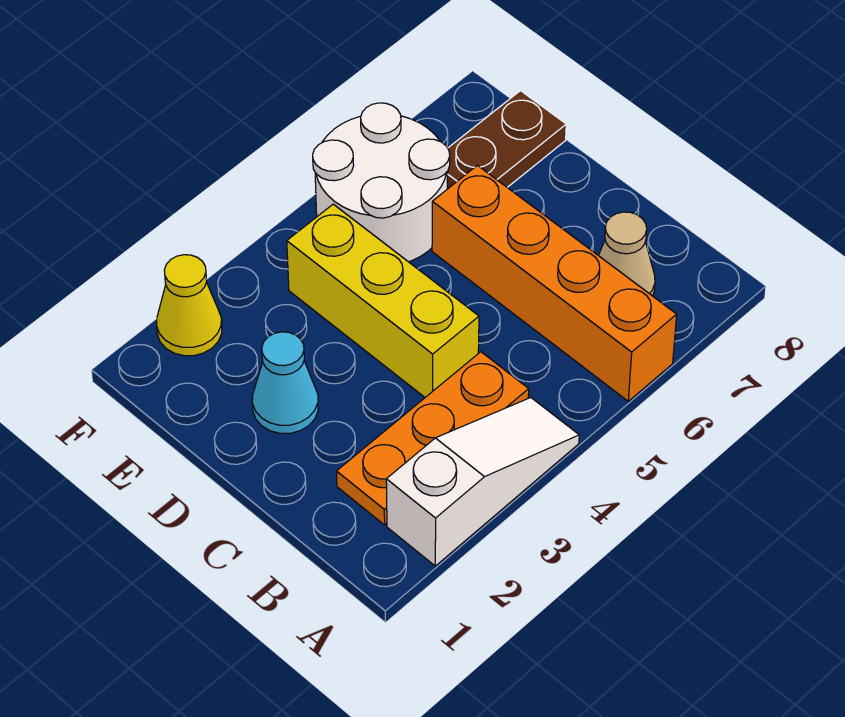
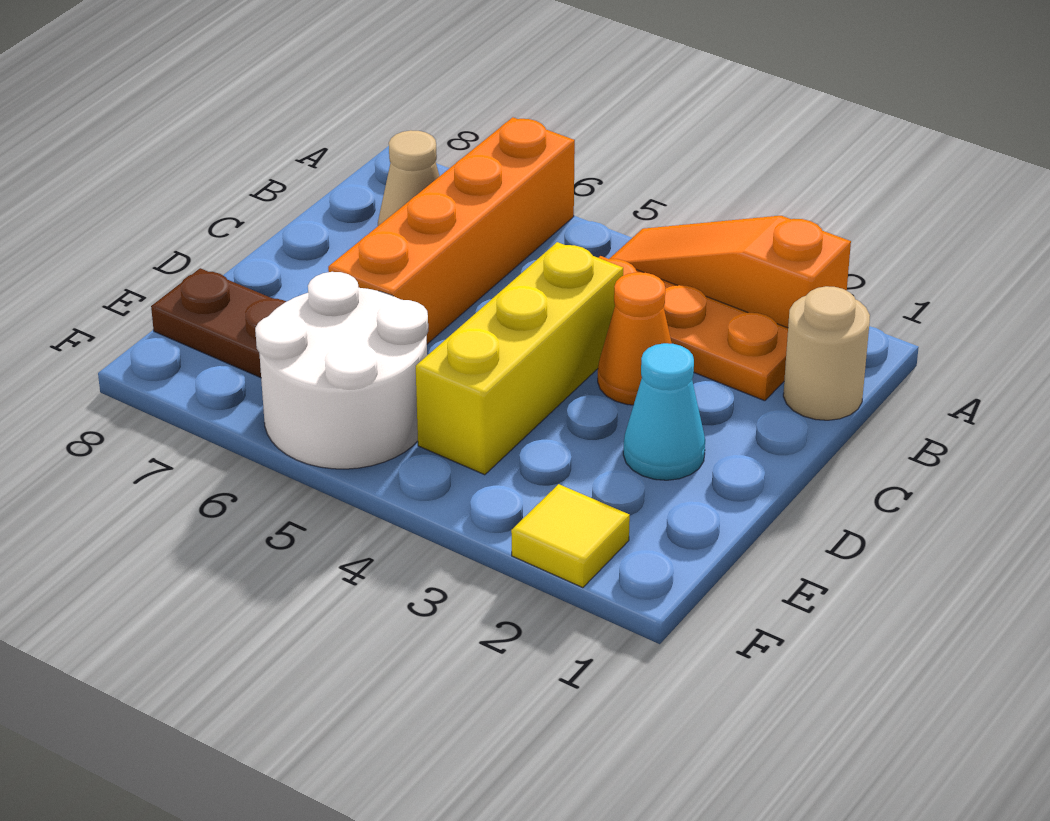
white slope A2:A4 level 1 top 2 -> orange slope A2:A4 level 1 top 2
none -> tan round brick B1 level 1
none -> orange cone C3 level 1
yellow cone F2 level 1 -> yellow tile F2 level 1

